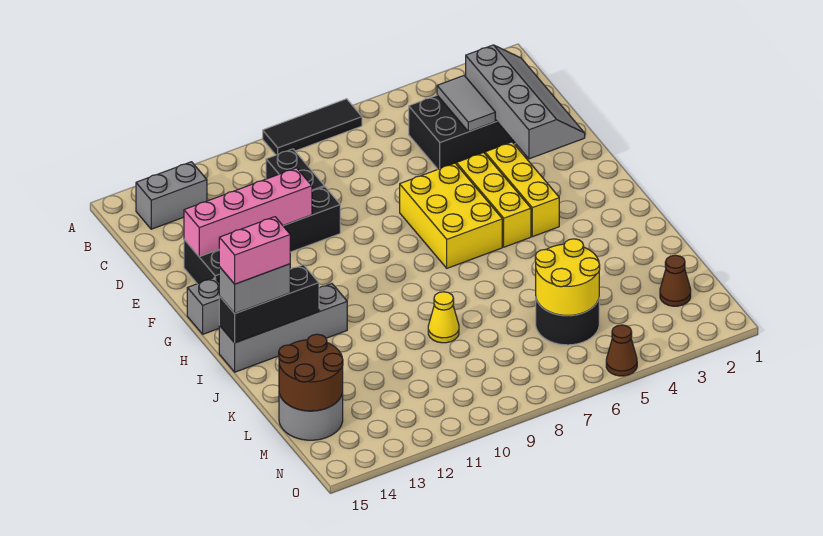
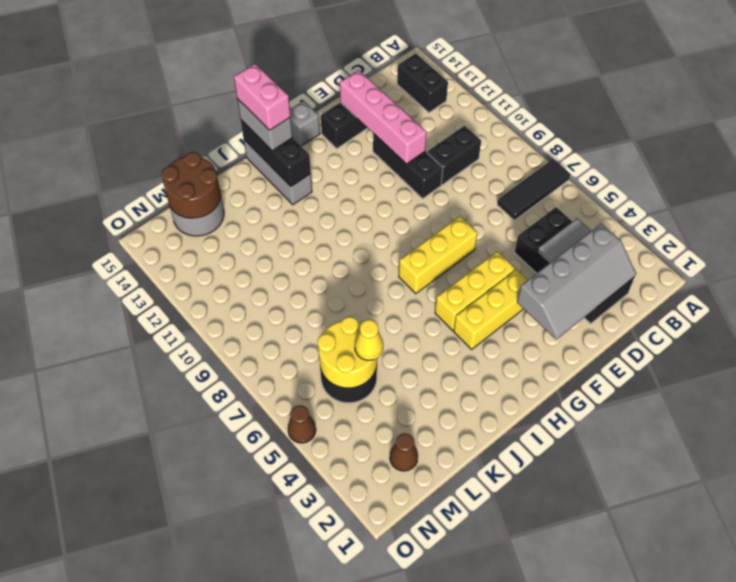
black tile A7:A9 level 1 -> black tile A7:C7 level 1
grey brick B13:B14 level 1 -> black brick B13:B14 level 1
yellow brick F6:H7 level 1 -> yellow brick F7:H7 level 1
grey brick I12:I15 level 1 -> grey brick I13:I15 level 1
yellow cone K9 level 1 -> yellow cone L5 level 3

